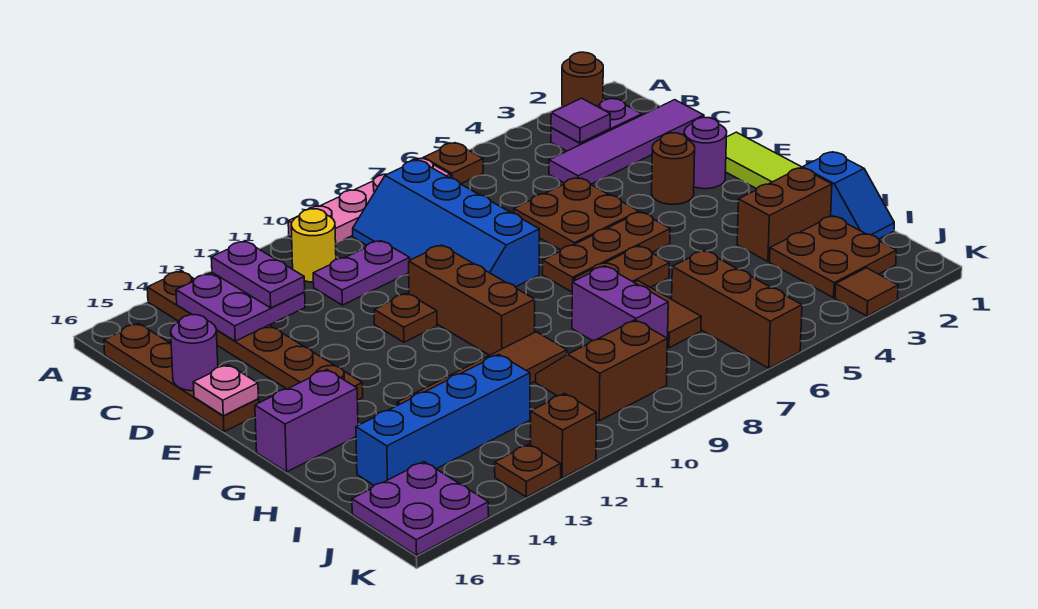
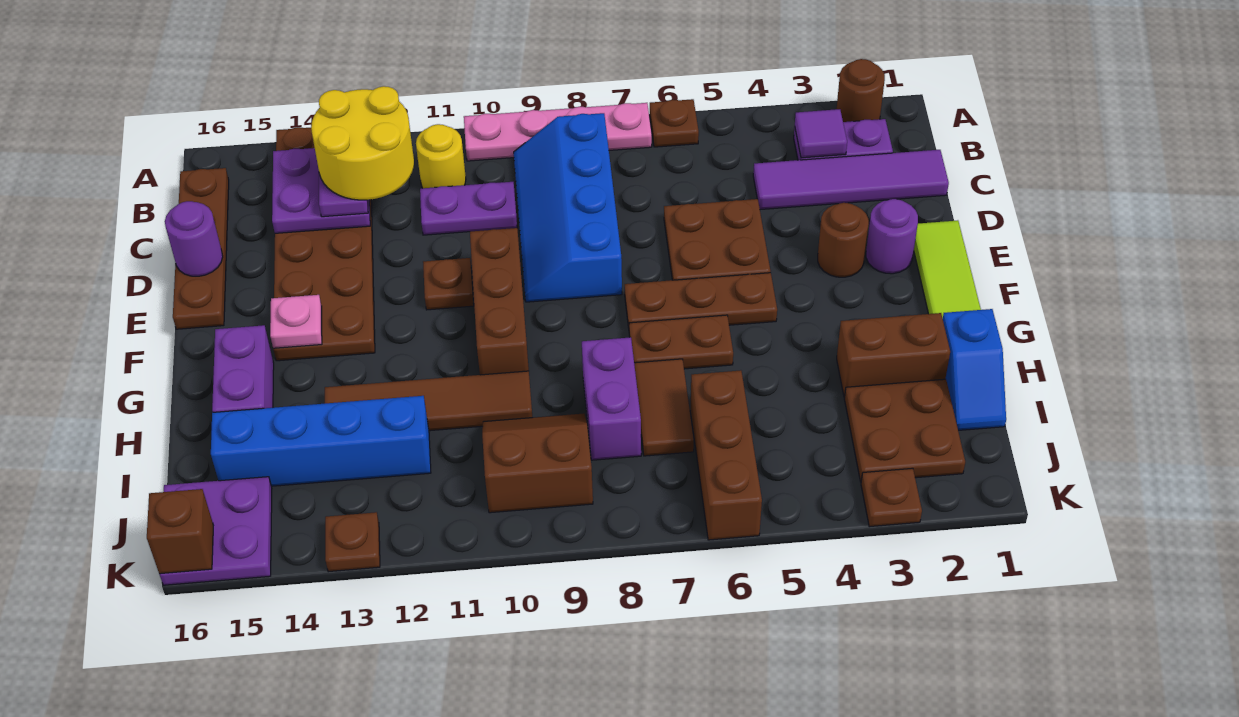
brown plate A14:F14 level 1 -> brown plate A13:F14 level 1
none -> yellow round brick B12:C13 level 4
pink plate E16 level 2 -> pink plate F14 level 2
purple brick G15:G16 level 1 -> purple brick G15:H15 level 1
brown tile K3 level 1 -> brown plate K3 level 1
brown brick K12 level 1 -> brown brick K16 level 2

